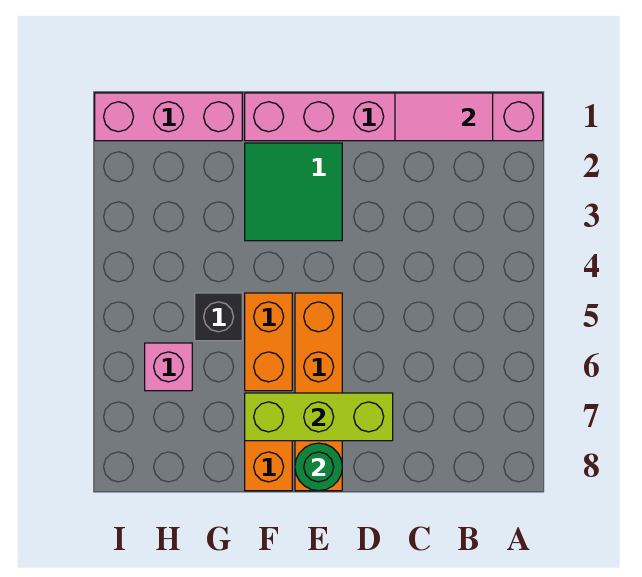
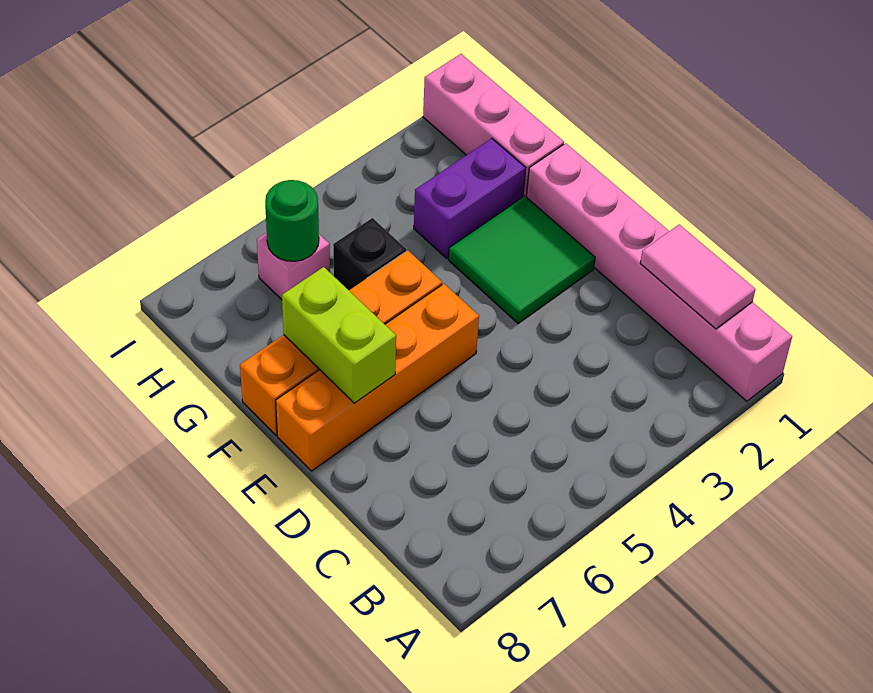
lime brick D7:F7 level 2 -> lime brick E7:F7 level 2
green round brick E8 level 2 -> green round brick H6 level 2
none -> purple brick G2:G3 level 1

